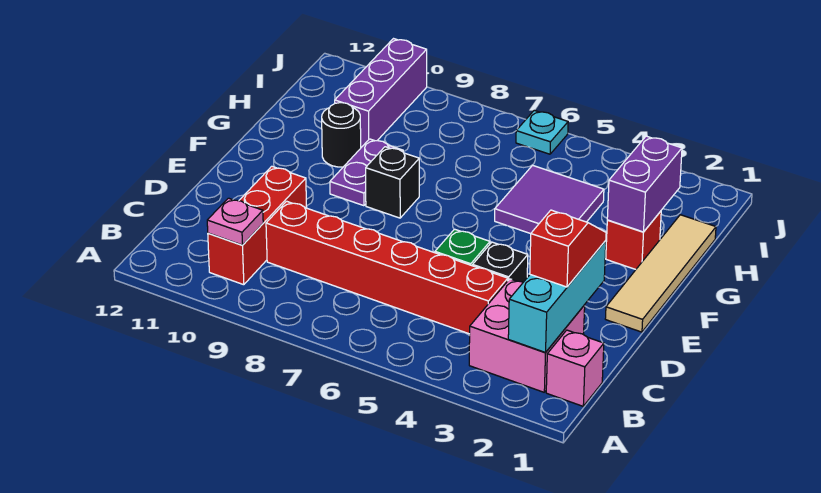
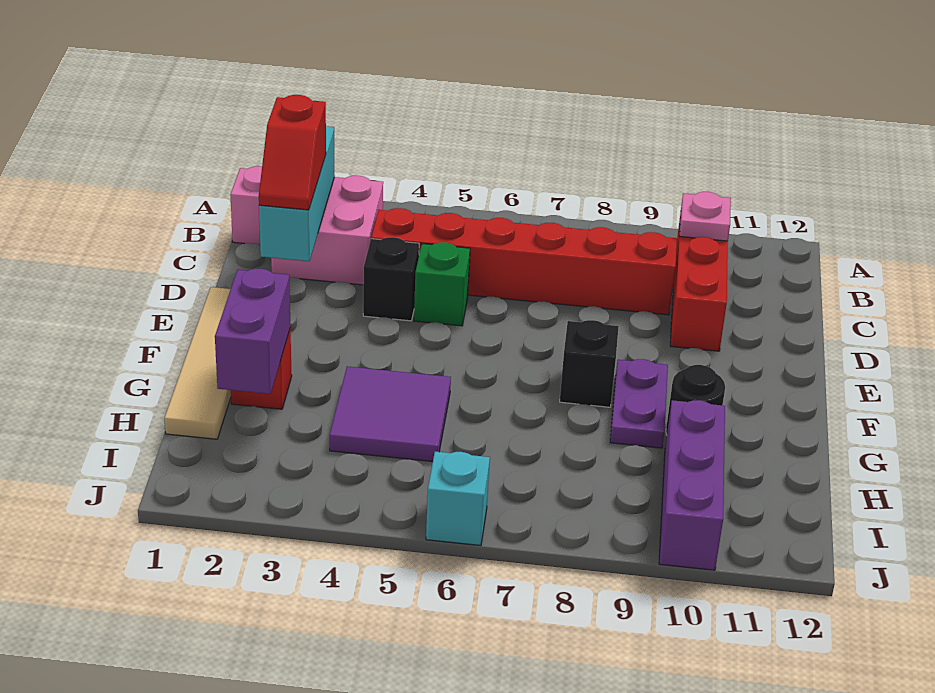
cyan plate J6 level 1 -> cyan brick J6 level 1

